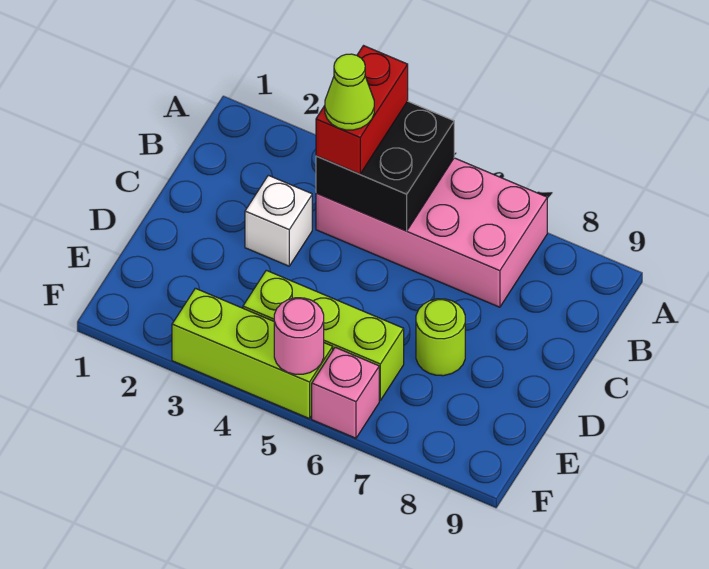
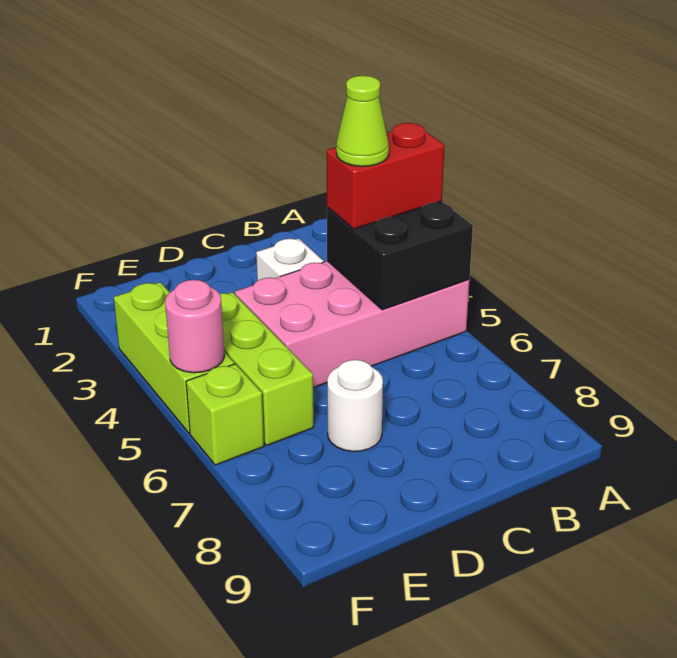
pink brick A4:B7 level 1 -> pink brick A4:D5 level 1
lime round brick D7 level 1 -> white round brick D7 level 1
pink brick F6 level 1 -> lime brick F6 level 1

